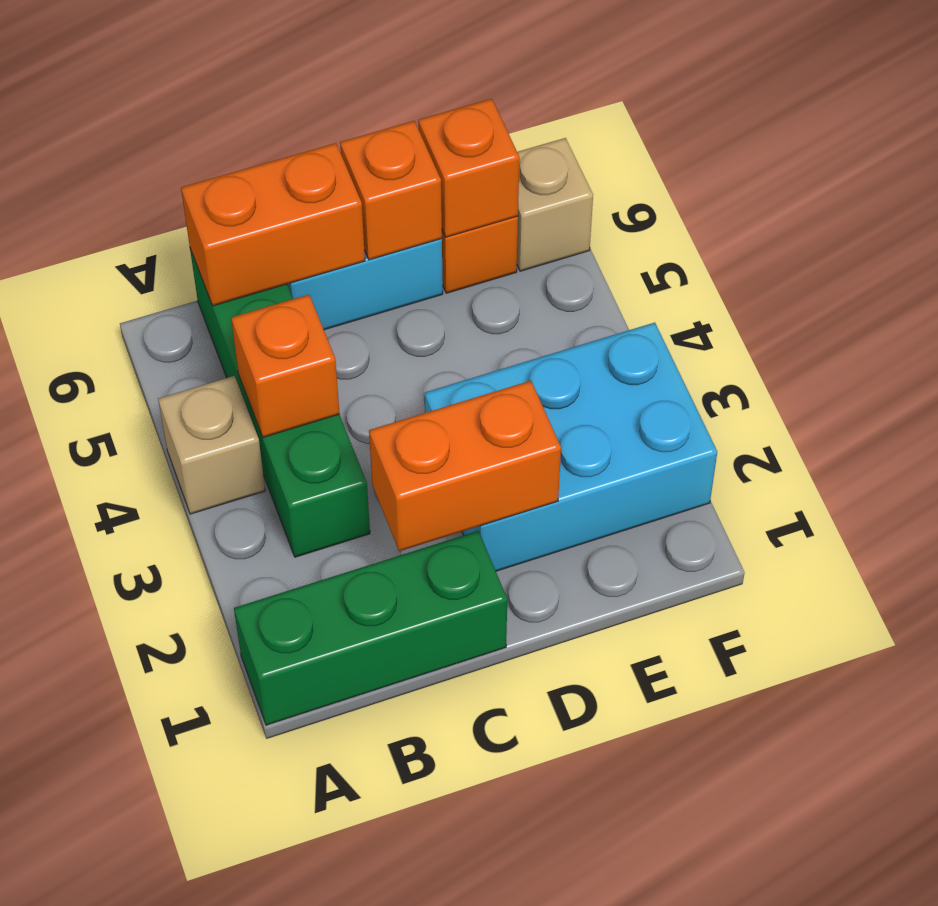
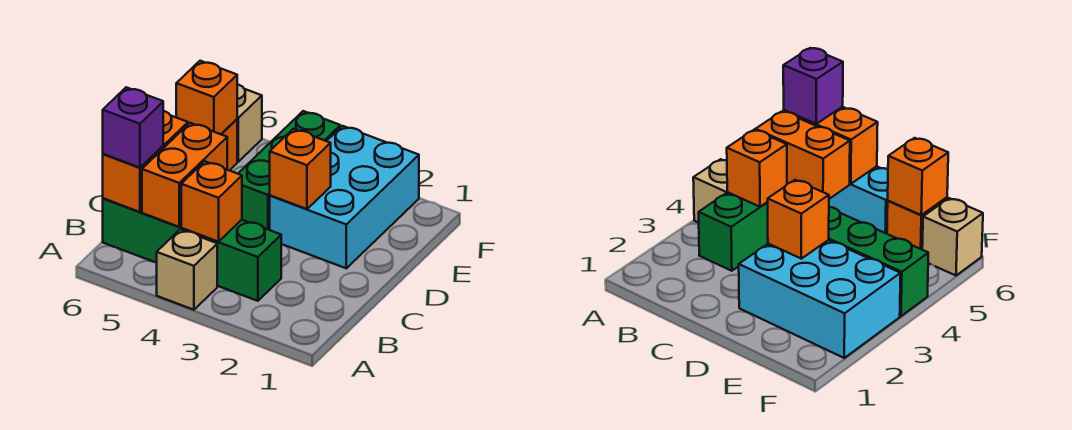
green brick A1:C1 level 1 -> green brick D4:F4 level 1
none -> purple brick B6 level 3
orange brick C2:D2 level 2 -> orange brick B5:C5 level 2
orange brick D6 level 2 -> orange brick D3 level 2

